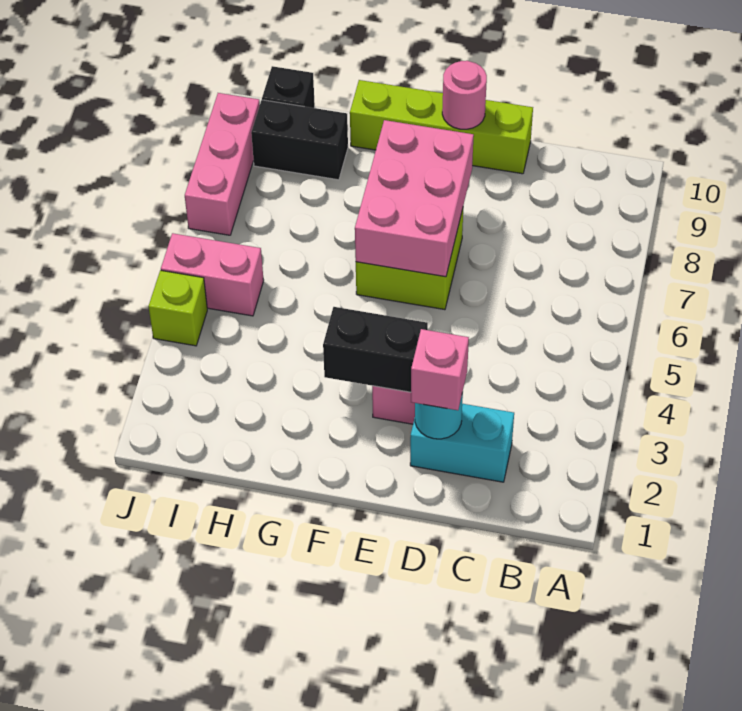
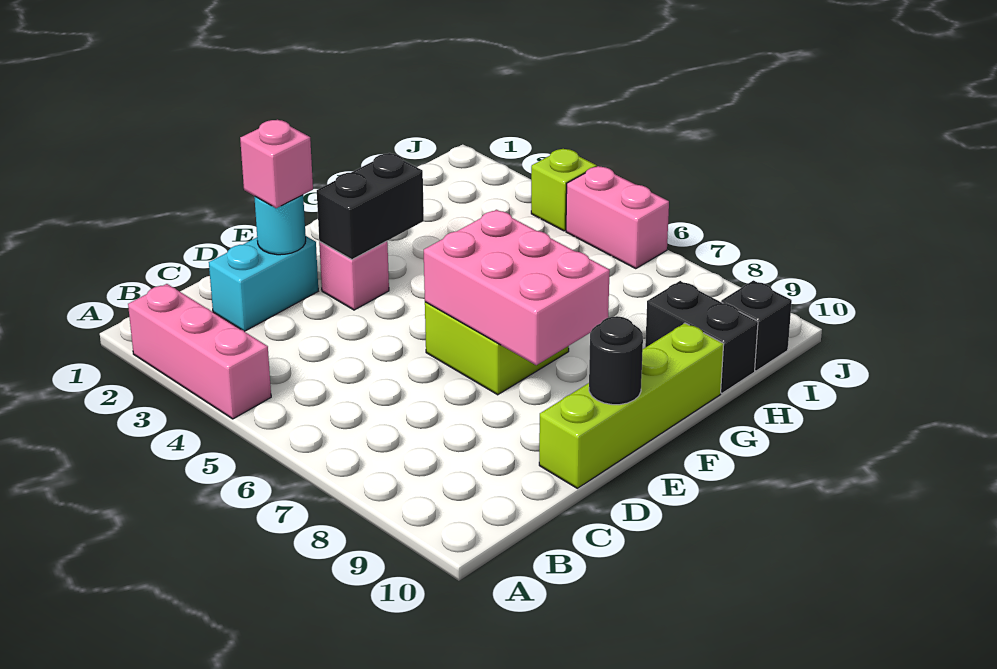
pink round brick E10 level 2 -> black round brick E10 level 2
black brick H9:I9 level 1 -> black brick H9:H10 level 1
pink brick I5:J5 level 1 -> pink brick J5:J6 level 1
pink brick J7:J9 level 1 -> pink brick A2:A4 level 1

